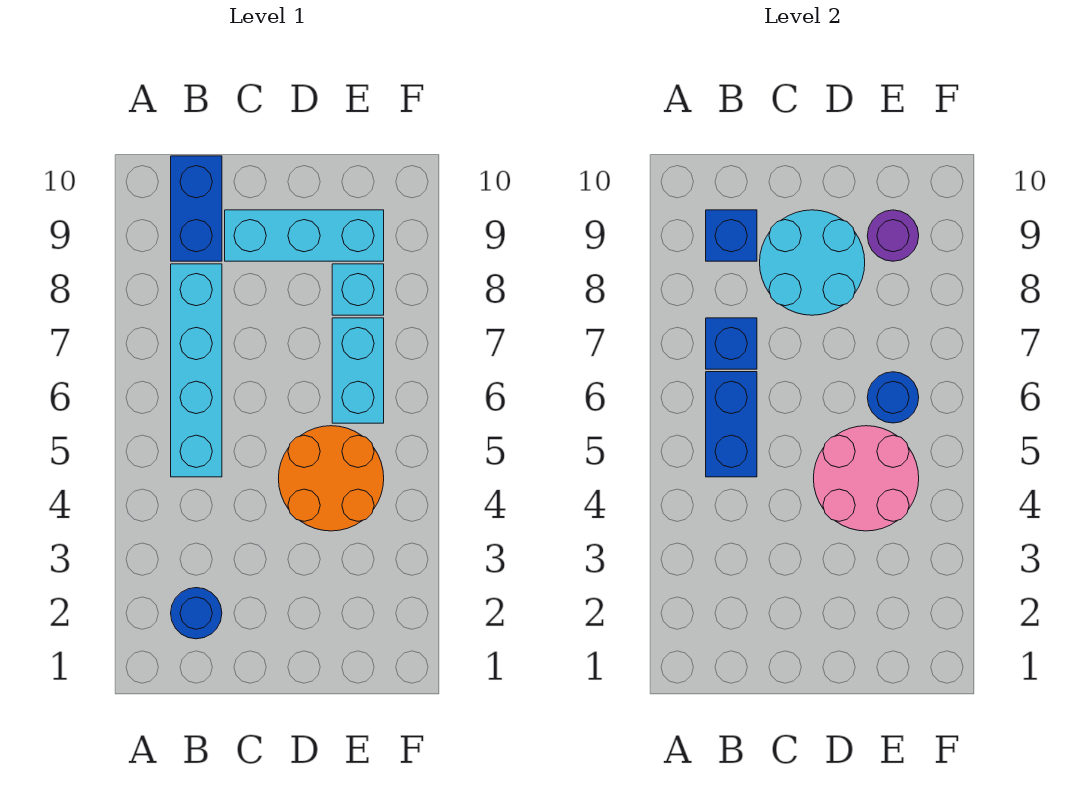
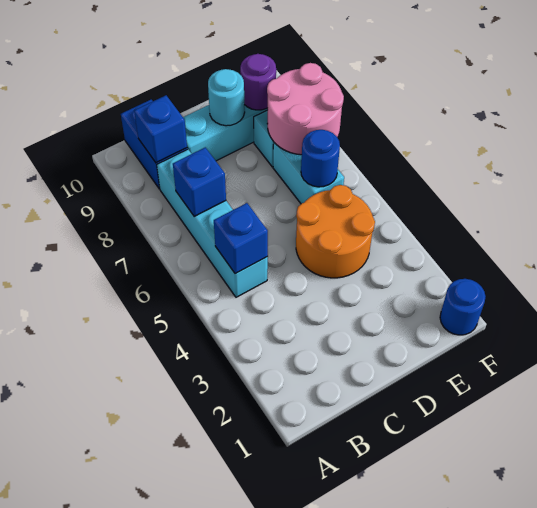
blue round brick B2 level 1 -> blue round brick F1 level 1
blue brick B5:B6 level 2 -> blue brick B5 level 2
cyan round brick C8:D9 level 2 -> cyan round brick D9 level 2
pink round brick D4:E5 level 2 -> pink round brick E7:F8 level 2

